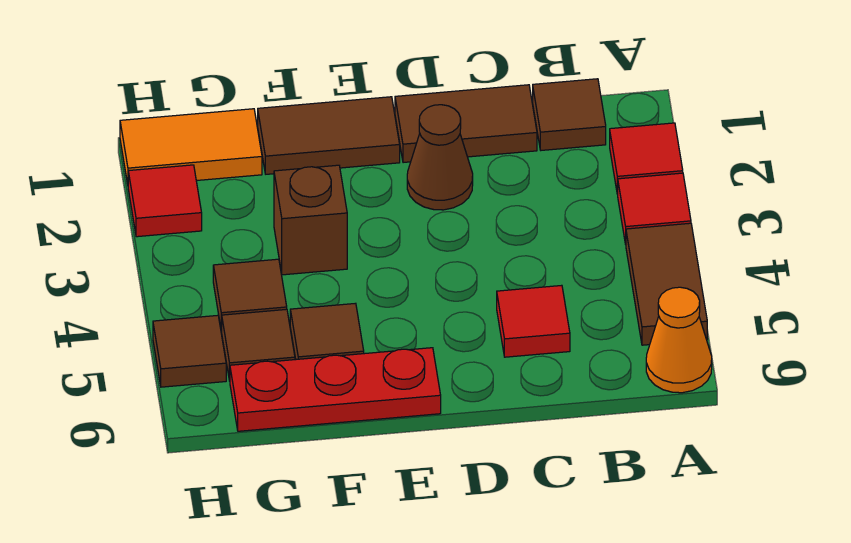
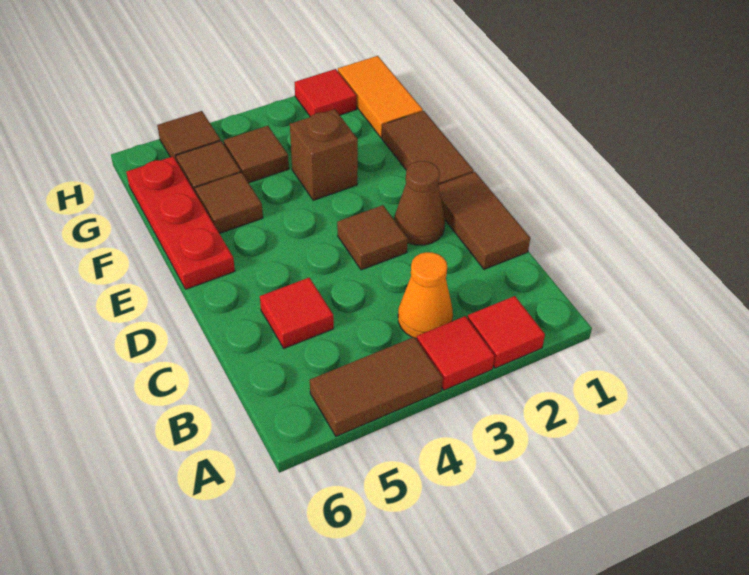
orange cone A6 level 1 -> orange cone B3 level 1
brown tile B1 level 1 -> brown tile D3 level 1

